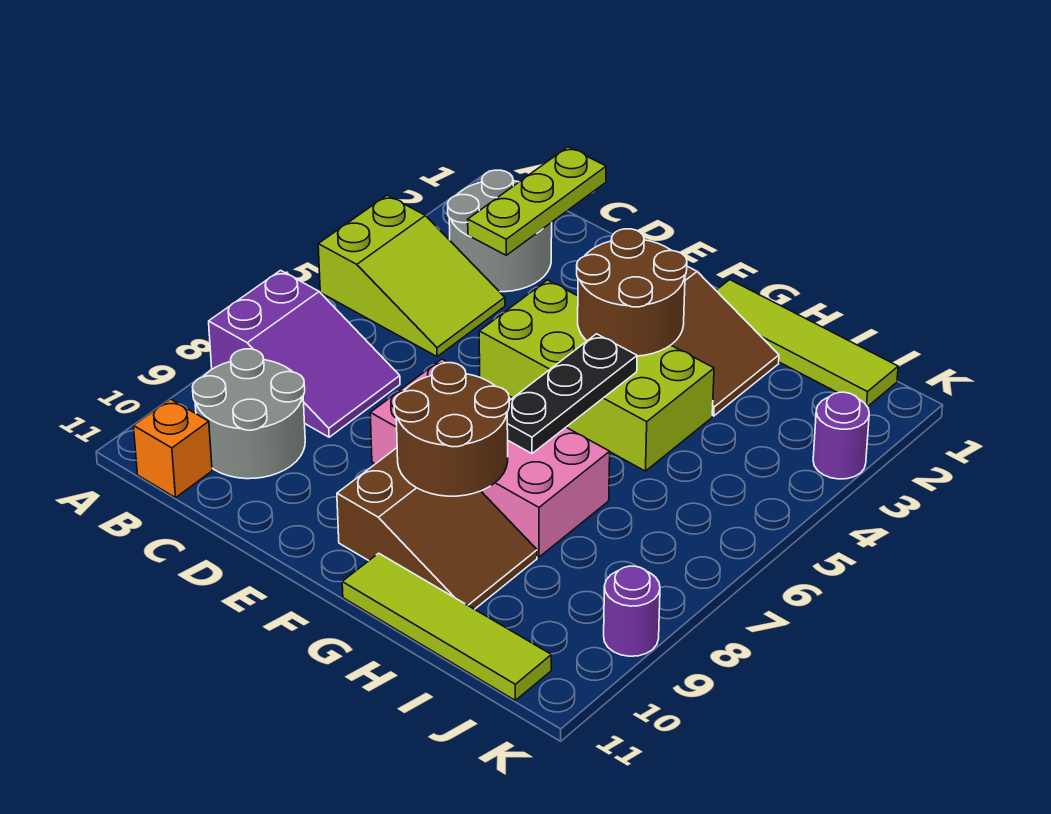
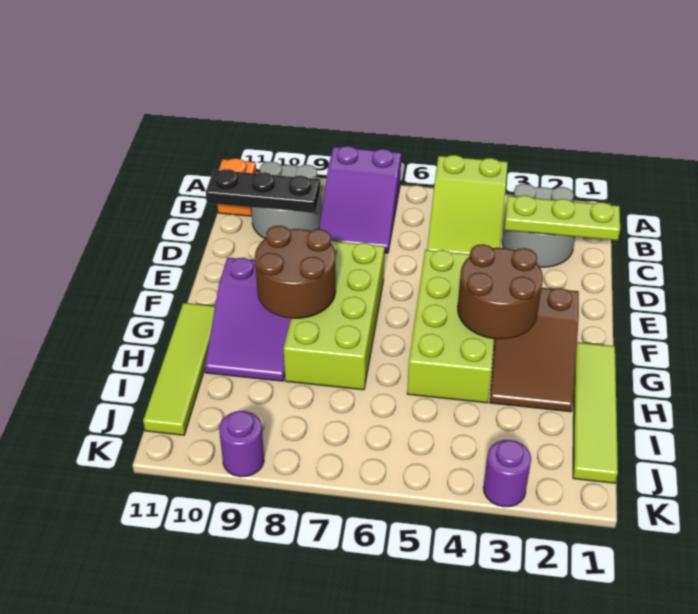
pink brick E7:H8 level 1 -> lime brick E7:H8 level 1
brown slope F9:H10 level 1 top F -> purple slope F9:H10 level 1 top F
black plate G5:G7 level 2 -> black plate C9:C11 level 2

